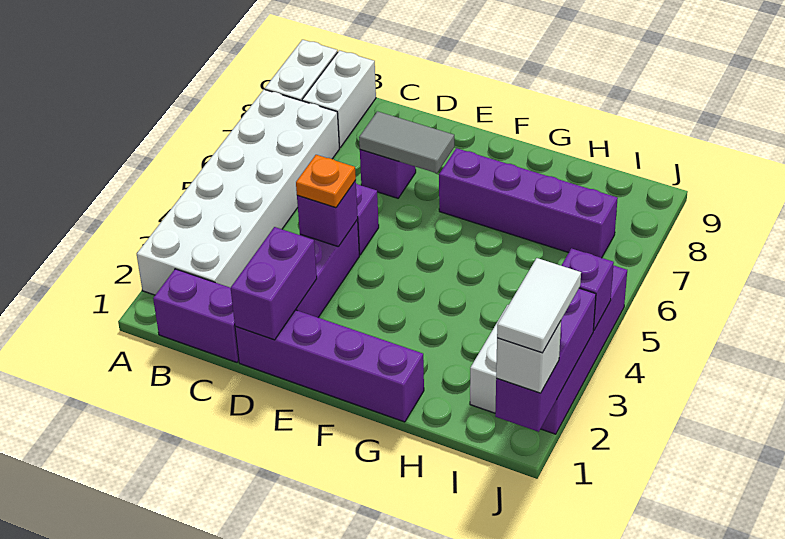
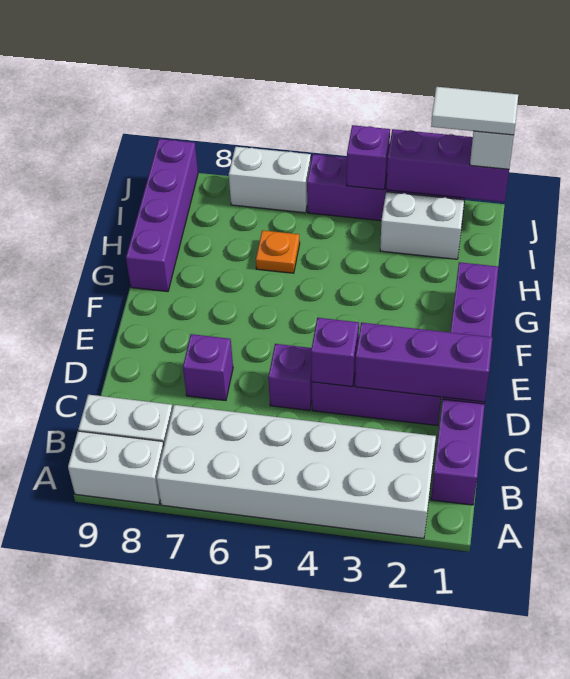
purple brick D1:D2 level 2 -> purple brick D1:D3 level 2
orange plate D4 level 3 -> orange plate H6 level 1
grey tile D7:E7 level 2 -> none
purple brick F7:I7 level 1 -> purple brick G9:J9 level 1
none -> white brick J6:J7 level 1

